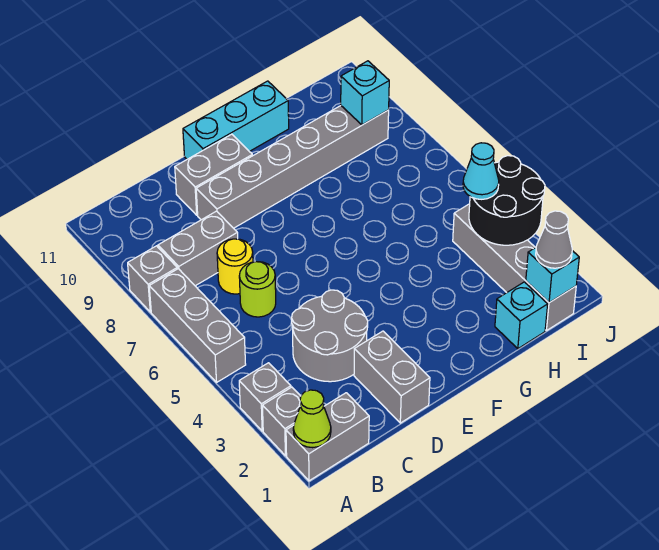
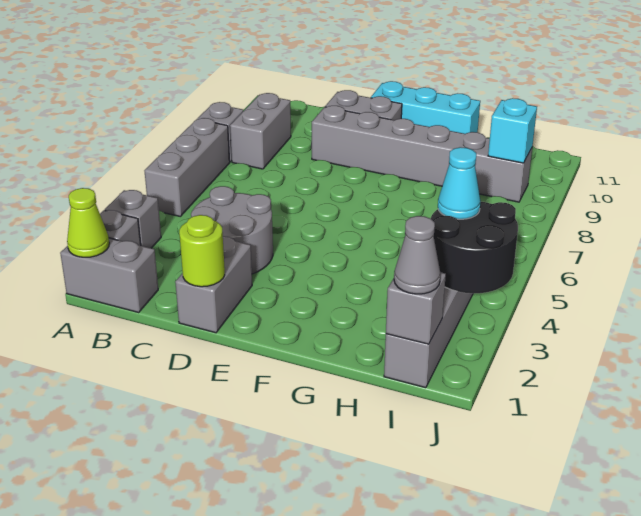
grey brick B8:C8 level 1 -> grey brick B8:B9 level 1
lime round brick C6 level 1 -> lime round brick D1 level 2
yellow round brick C7 level 1 -> none
cyan brick H1 level 1 -> none
cyan brick I1 level 2 -> grey brick I1 level 2

